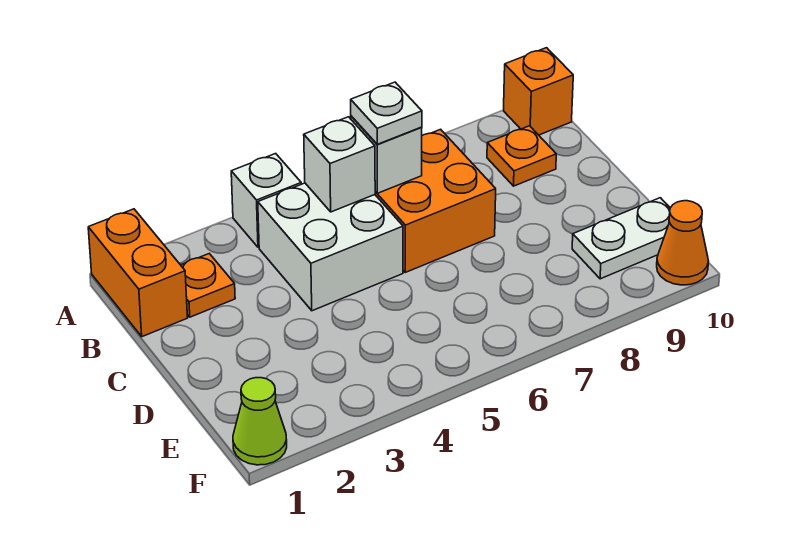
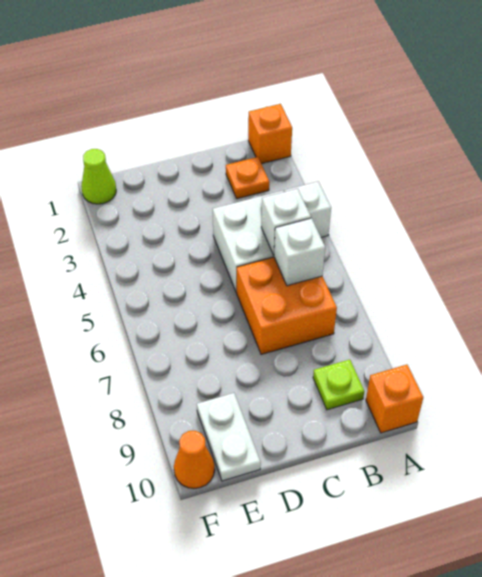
orange brick A1:B1 level 1 -> orange brick A1 level 1
white plate B6 level 3 -> none
orange plate B9 level 1 -> lime plate B9 level 1

